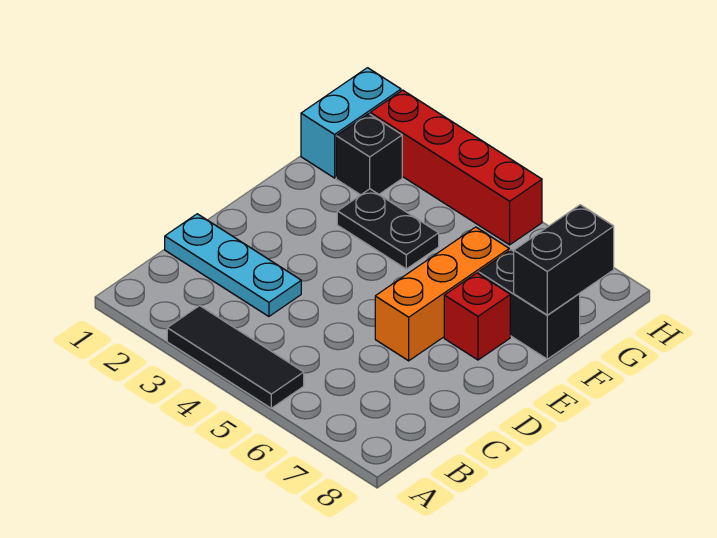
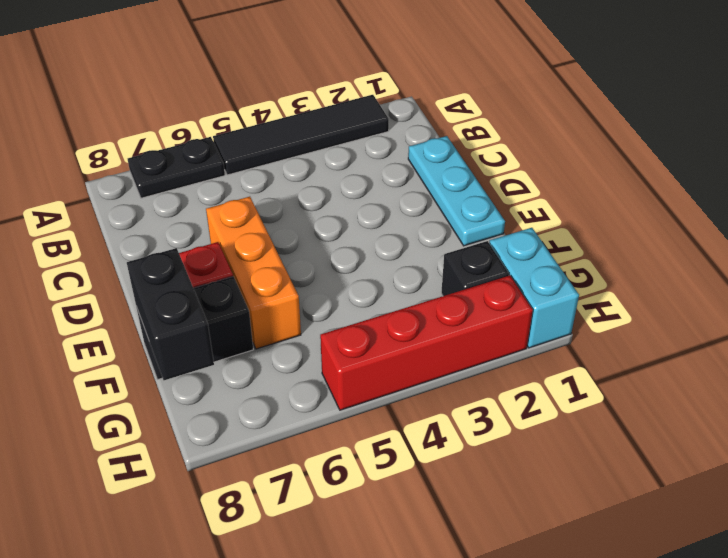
black tile A3:A5 level 1 -> black tile A2:A5 level 1
cyan plate C1:C3 level 1 -> cyan plate C1:E1 level 1
black plate F3:F4 level 1 -> black plate A6:A7 level 1

